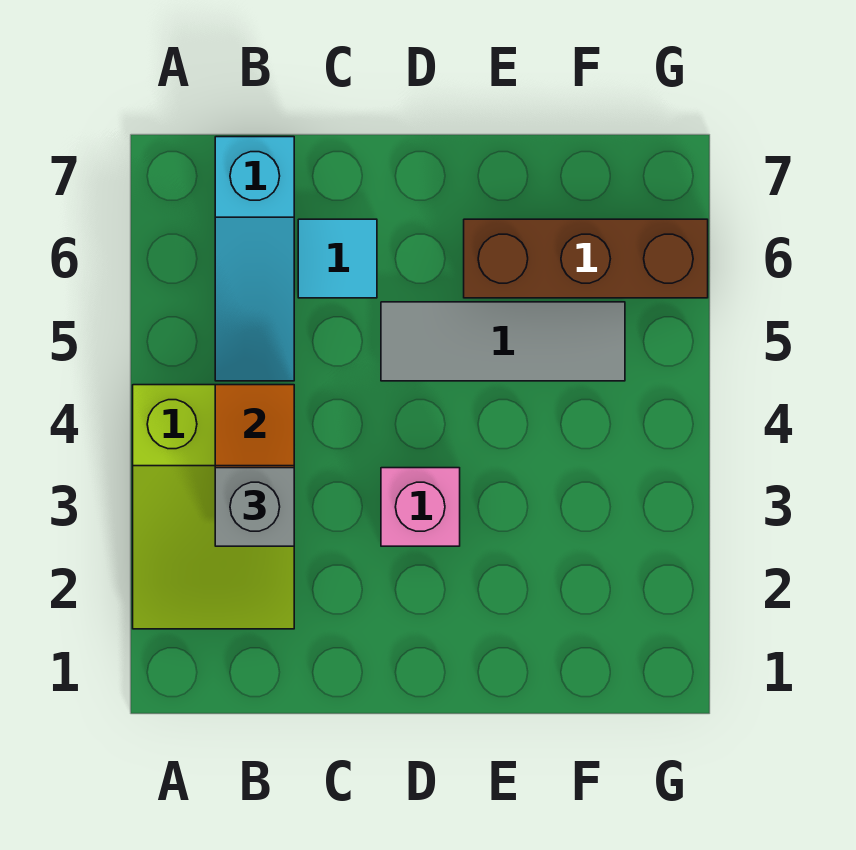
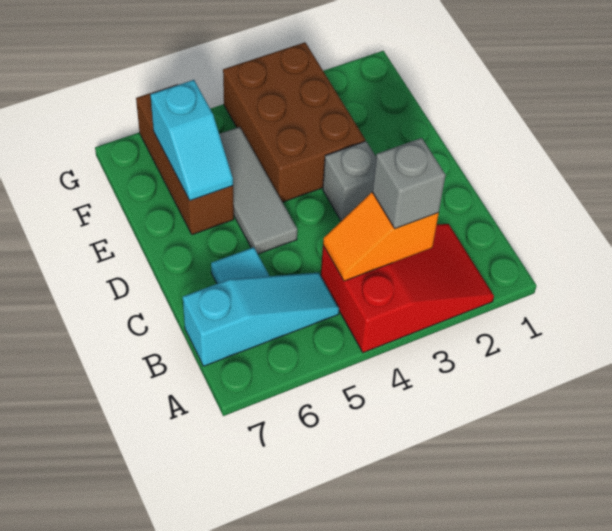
lime slope A2:B4 level 1 top 4 -> red slope A2:B4 level 1 top 4
pink brick D3 level 1 -> grey brick D3 level 1
none -> brown brick E3:G4 level 1
none -> cyan slope E6:F6 level 2 top F

